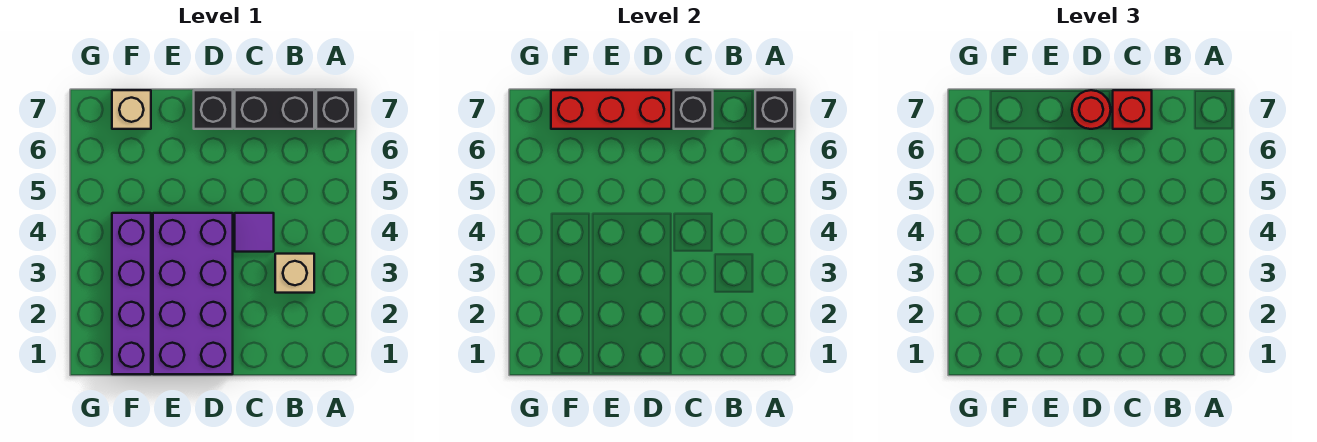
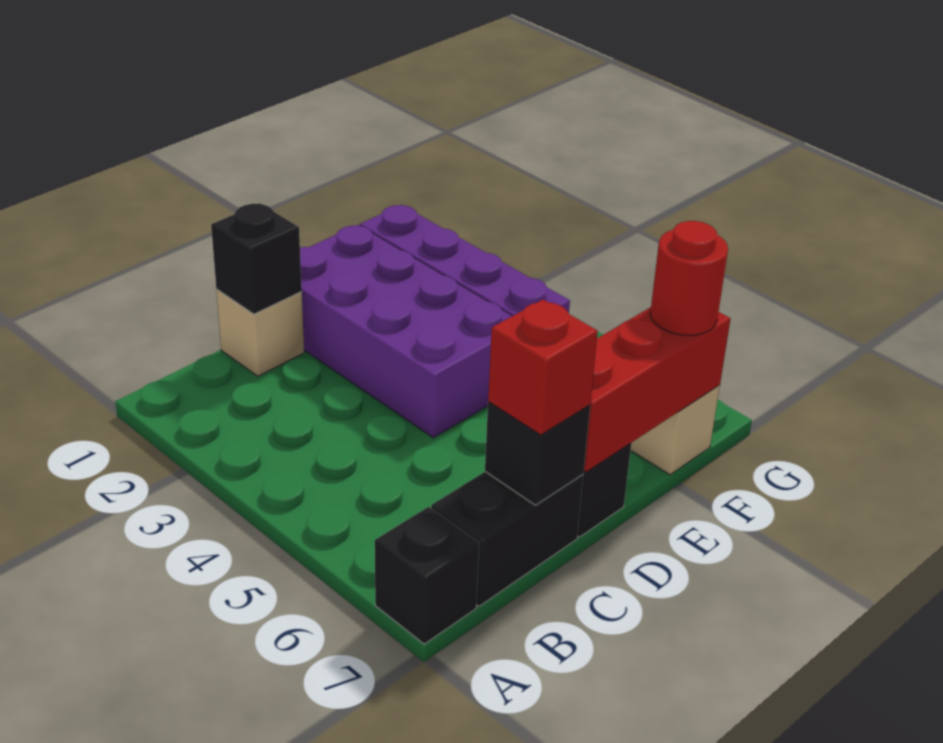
black brick A7 level 2 -> black brick C1 level 2
tan brick B3 level 1 -> tan brick C1 level 1
purple tile C4 level 1 -> none
red round brick D7 level 3 -> red round brick F7 level 3

